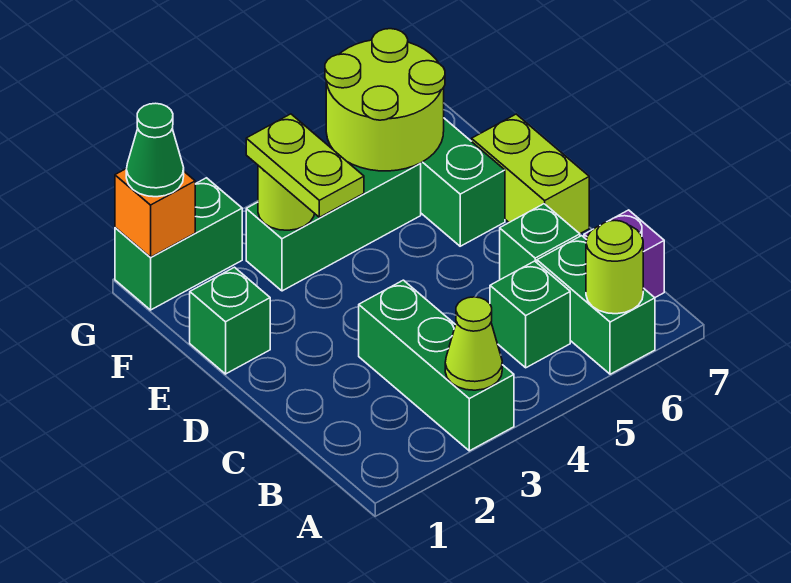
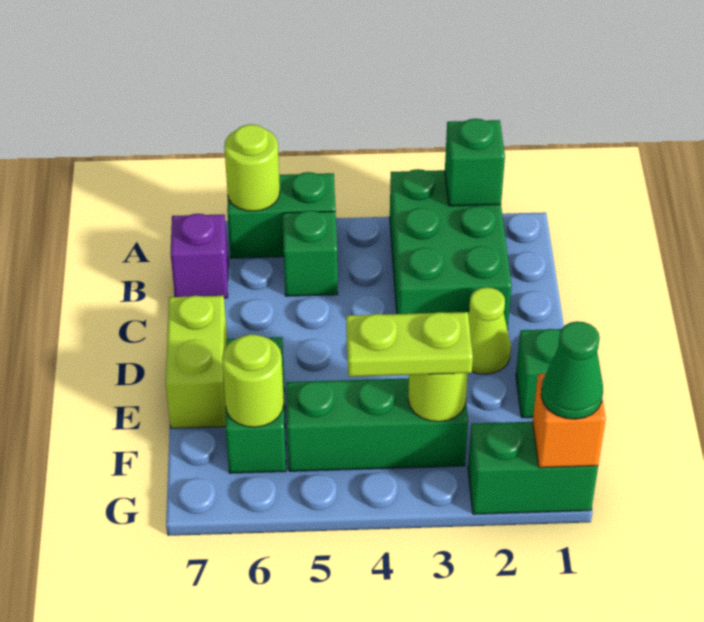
green brick A3:C3 level 1 -> green brick A2:C3 level 1
lime cone A3 level 2 -> lime cone D2 level 1
green brick A6:B6 level 1 -> green brick A5:A6 level 1
green brick C6 level 1 -> green brick A2 level 2
lime plate E3:F3 level 3 -> lime plate F3:F4 level 3
lime round brick F5:G6 level 2 -> lime round brick F6 level 2

